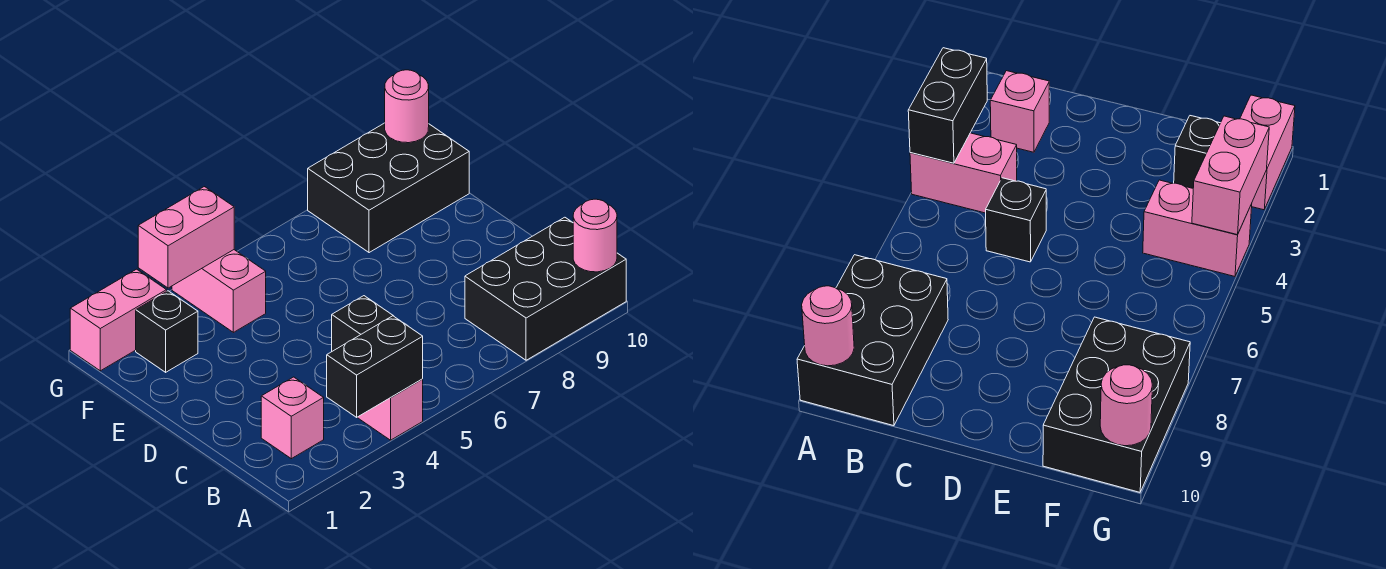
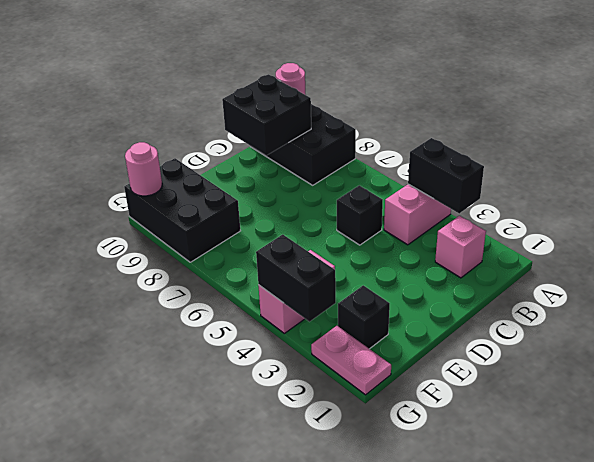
none -> black brick B9:C10 level 2
pink brick G1:G2 level 1 -> pink plate G1:G2 level 1
pink brick G3:G4 level 2 -> black brick G3:G4 level 2

